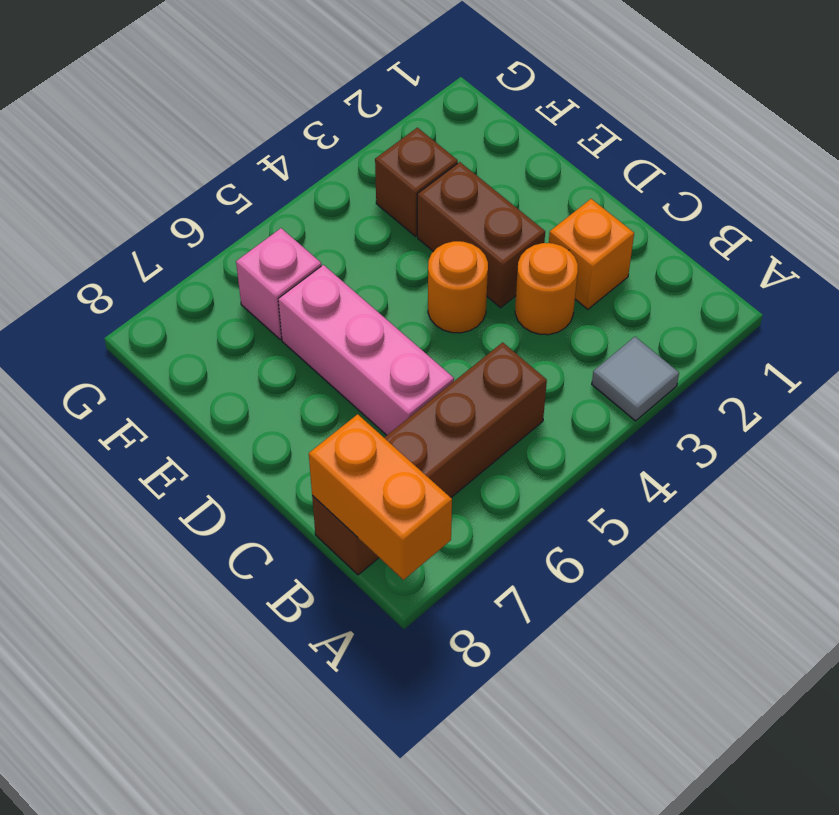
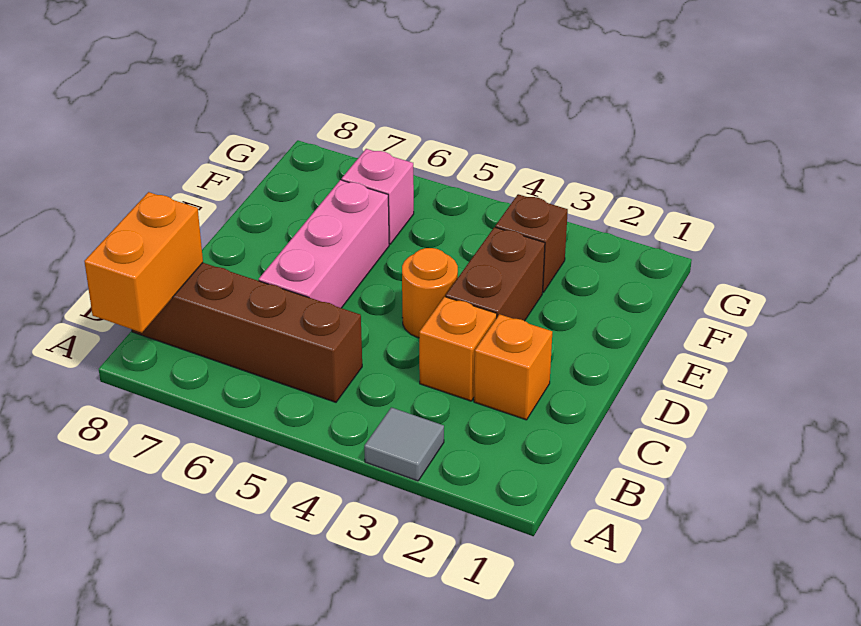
orange round brick C3 level 1 -> orange brick C3 level 1

